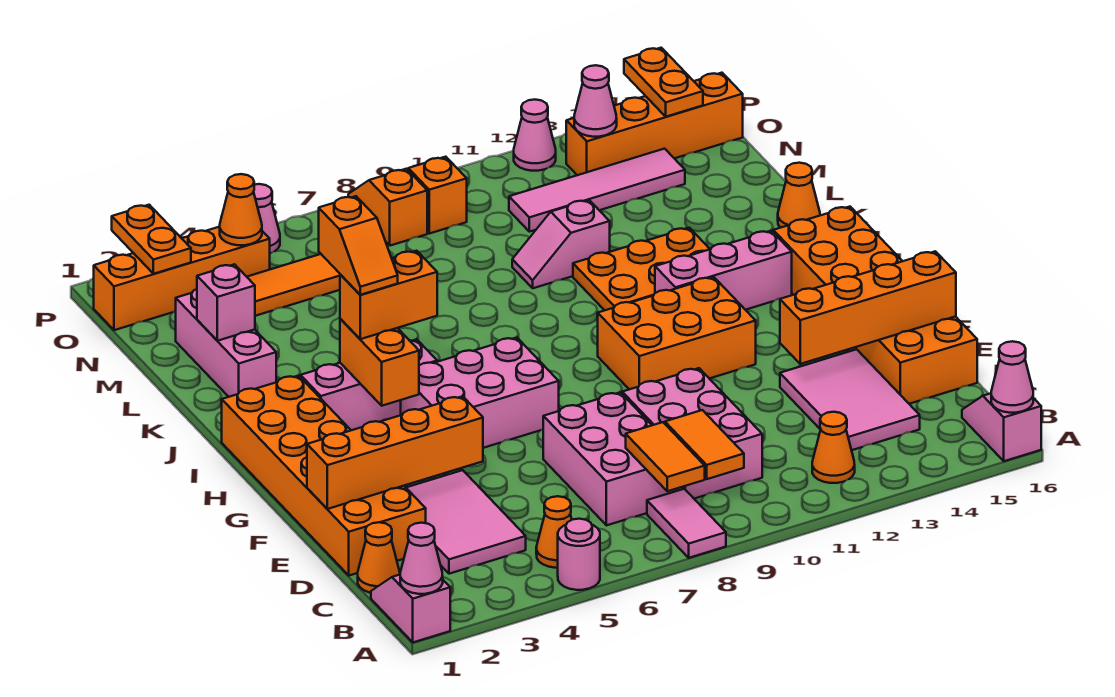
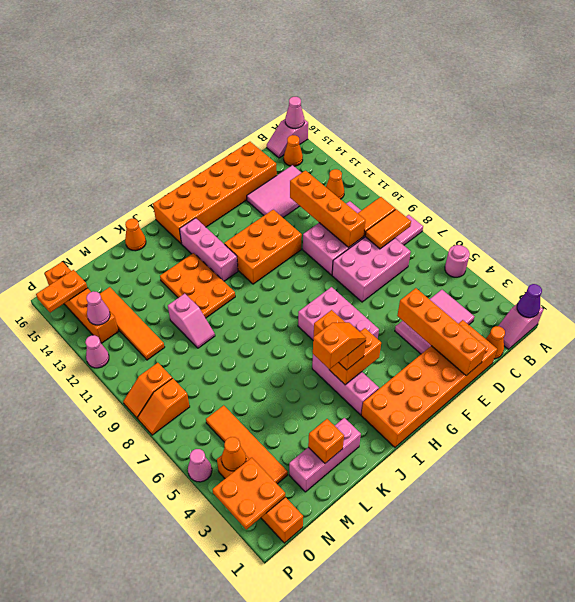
pink cone A1 level 2 -> purple cone A1 level 2
orange cone B5 level 1 -> orange cone B15 level 1
orange brick E13:E16 level 2 -> orange brick D9:D12 level 2
orange brick G10:H12 level 1 -> orange brick F11:H12 level 1
pink brick L2 level 2 -> orange brick L2 level 2
pink tile N11:N14 level 1 -> orange tile N11:N14 level 1
orange plate O2:P2 level 2 -> orange plate O2:P3 level 2

